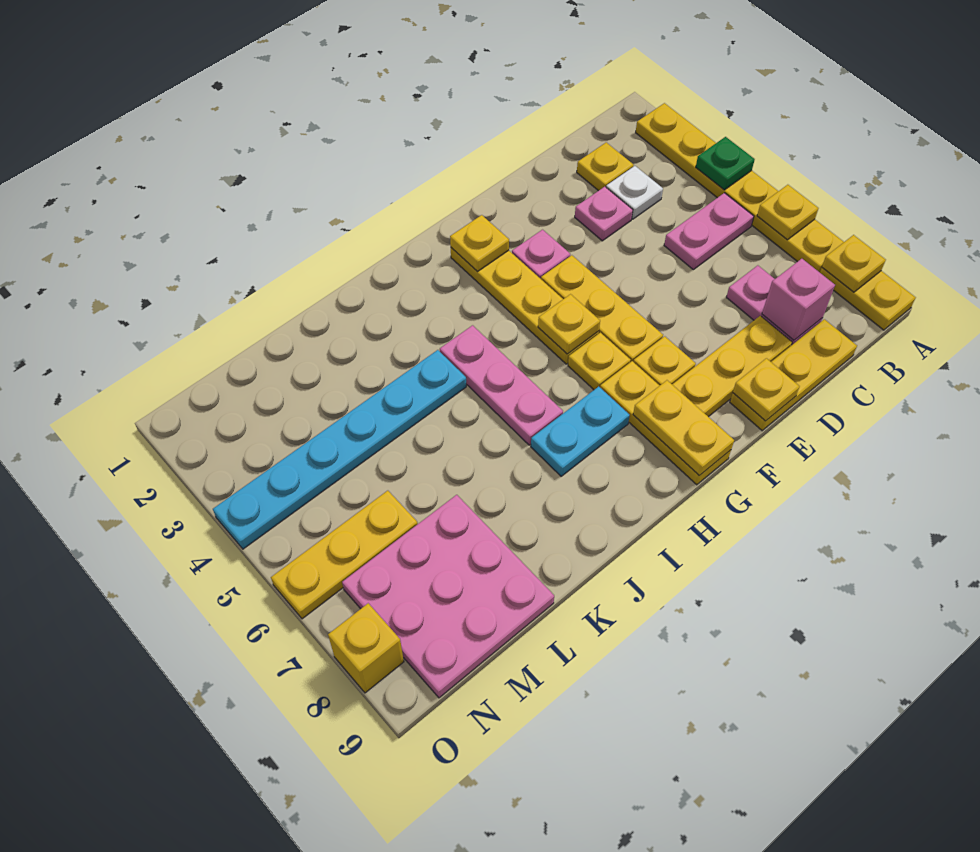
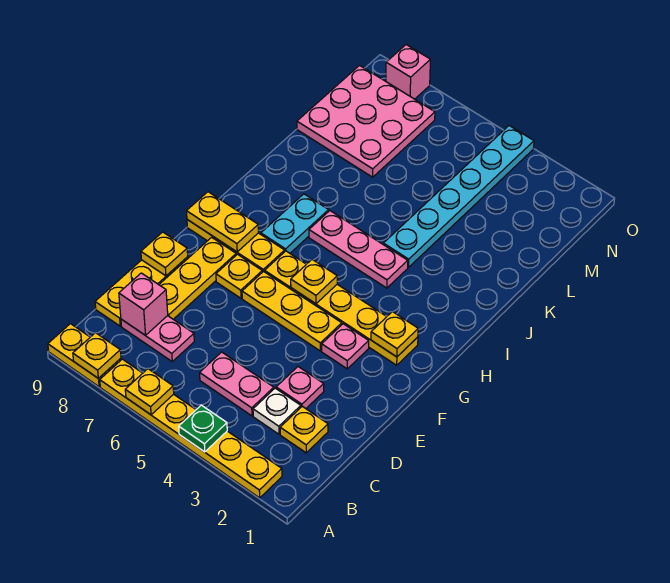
pink plate B5:C5 level 1 -> pink plate C4:C5 level 1
yellow plate M6:O6 level 1 -> none
yellow brick O8 level 1 -> pink brick O8 level 1

